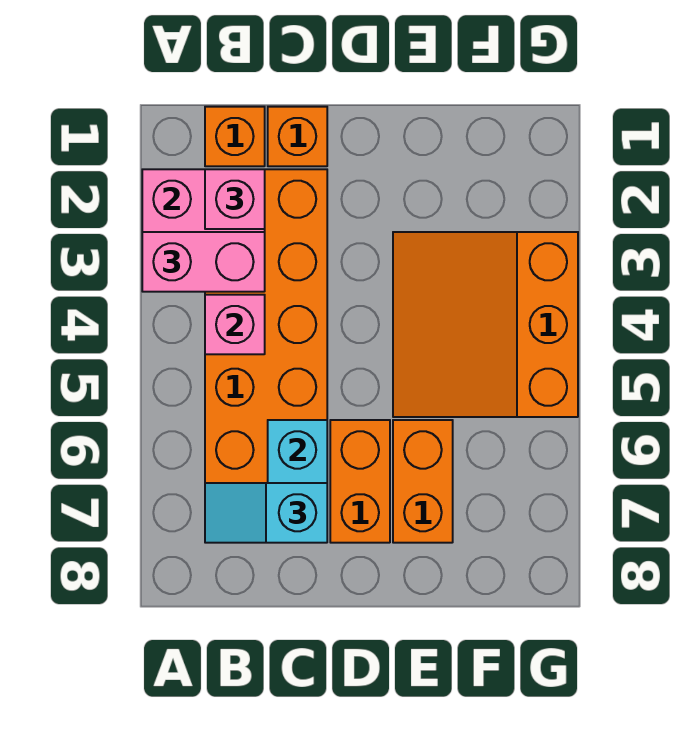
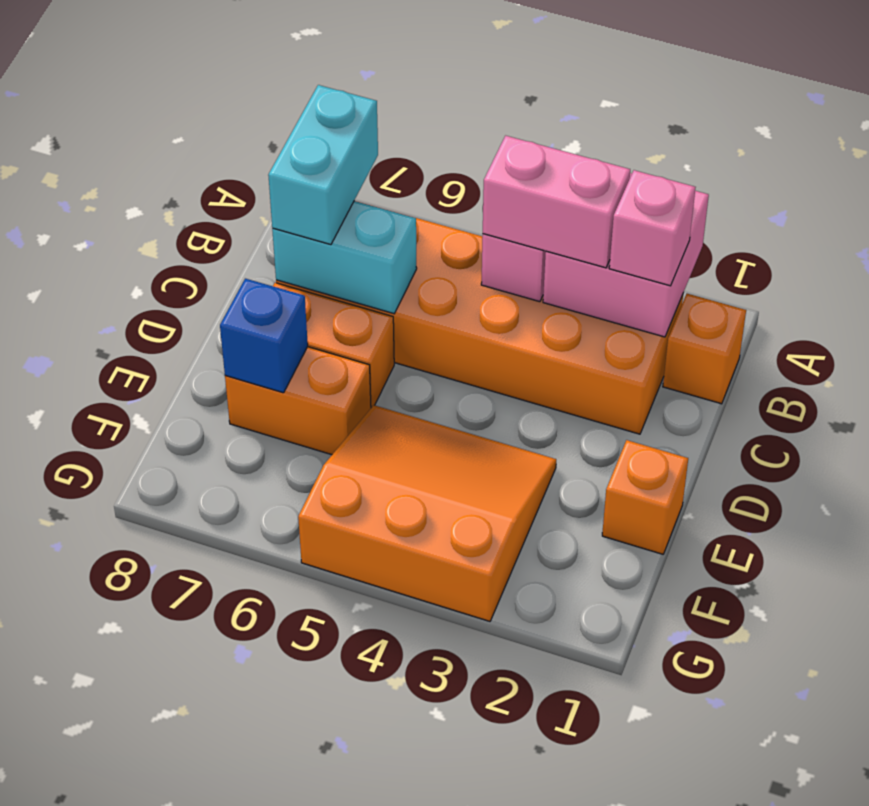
pink brick A3:B3 level 3 -> pink brick B3:B4 level 3
cyan slope B7:C7 level 3 top C -> cyan brick B7:C7 level 3
orange brick C1 level 1 -> orange brick E1 level 1
none -> blue brick E7 level 2

